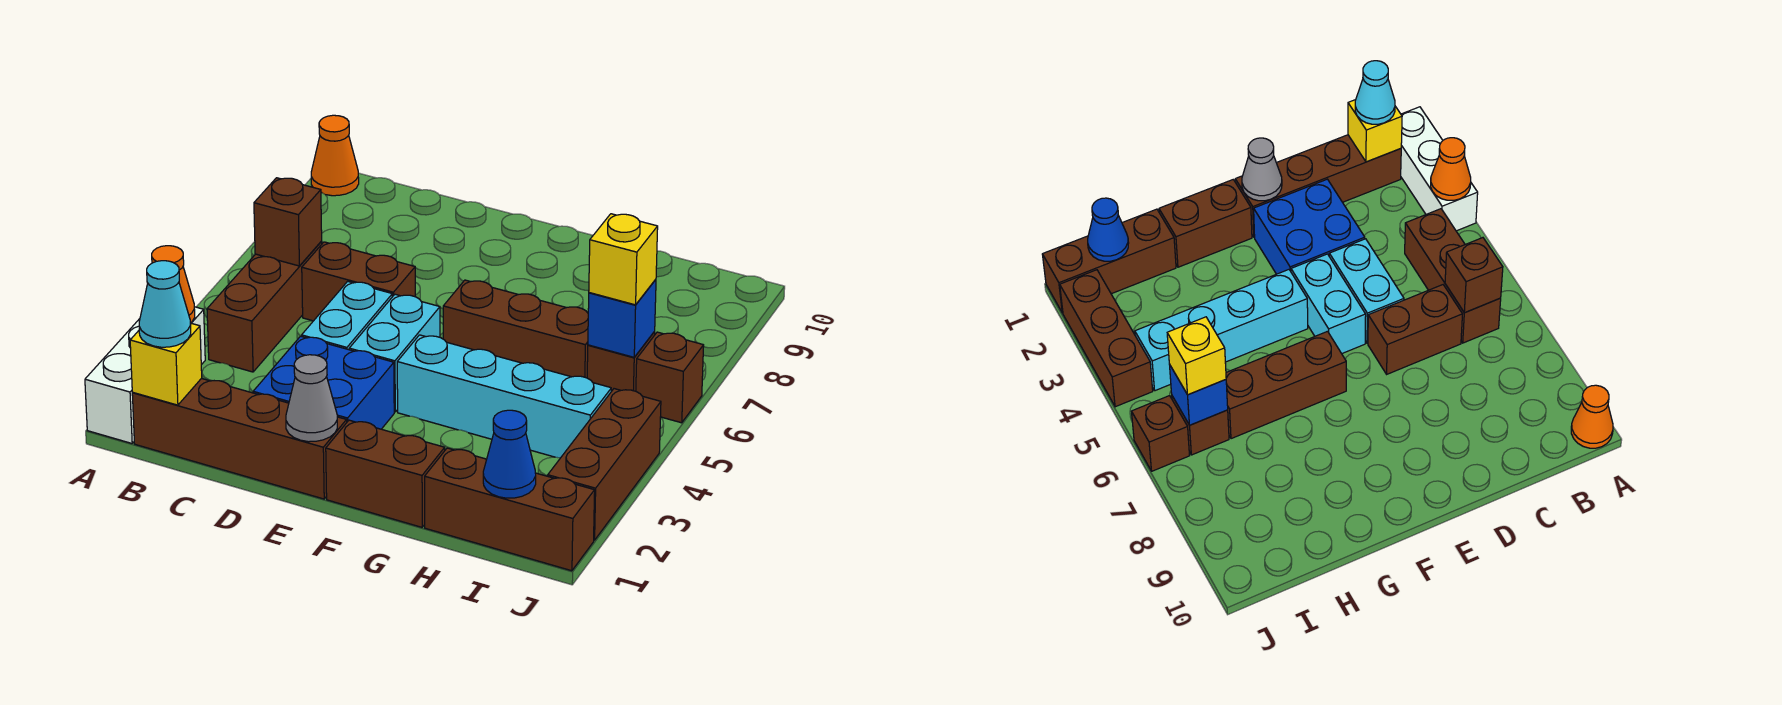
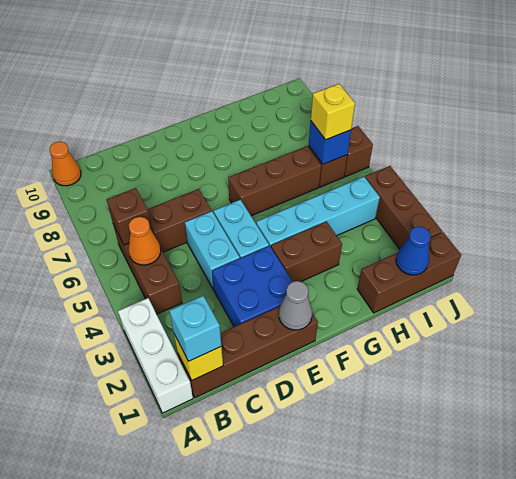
orange cone A3 level 2 -> orange cone B5 level 2
cyan cone B1 level 3 -> cyan brick B1 level 3
brown brick F1:G1 level 1 -> brown brick F3:G3 level 1

